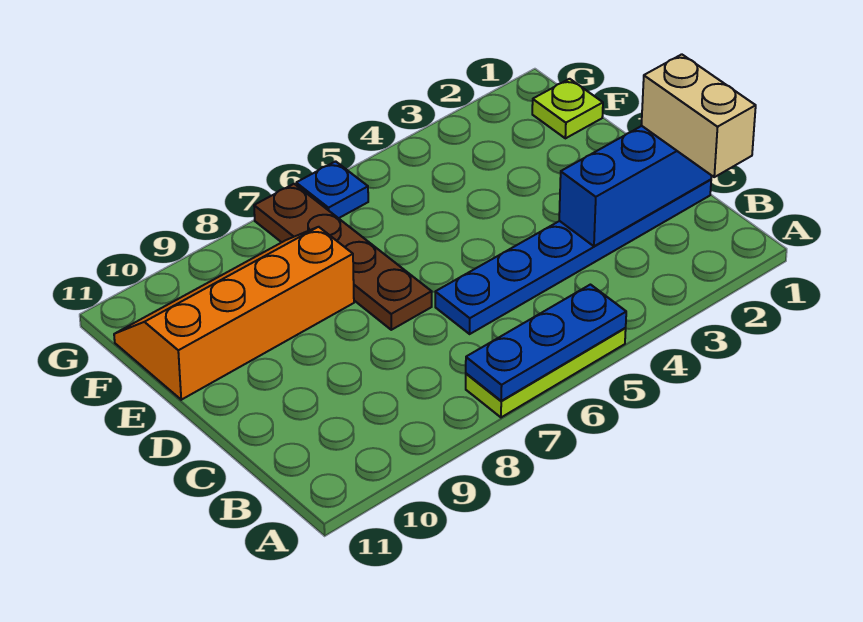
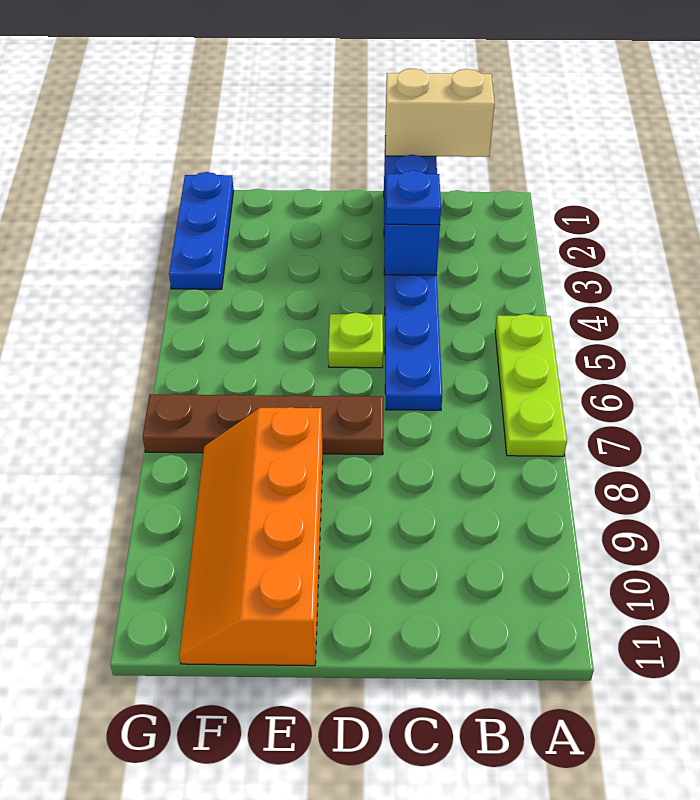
blue plate A5:A7 level 2 -> blue plate G1:G3 level 1
lime plate F1 level 1 -> lime plate D5 level 1
blue plate G6 level 1 -> blue plate C3 level 3

